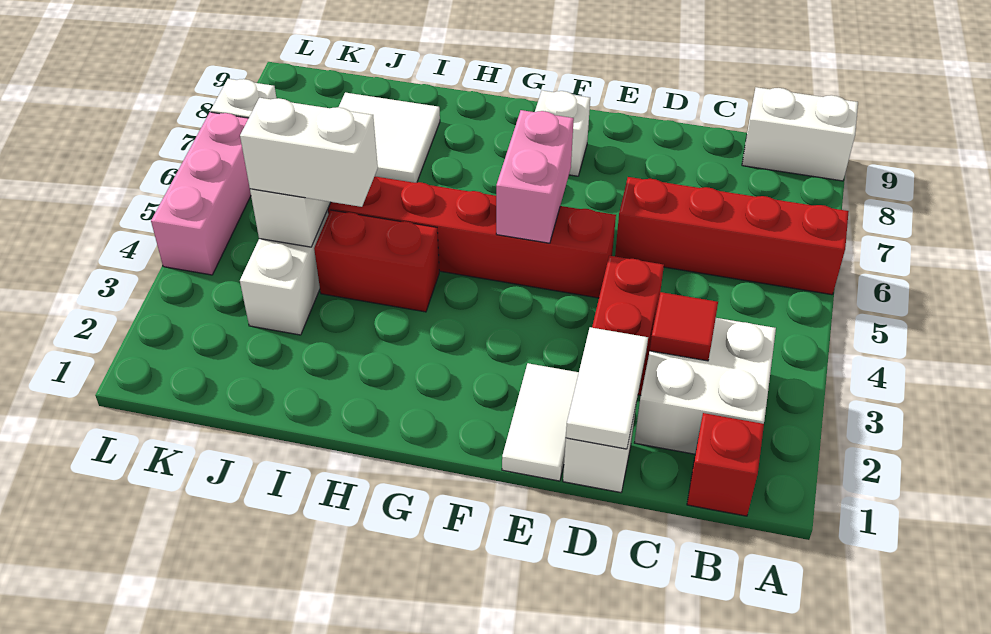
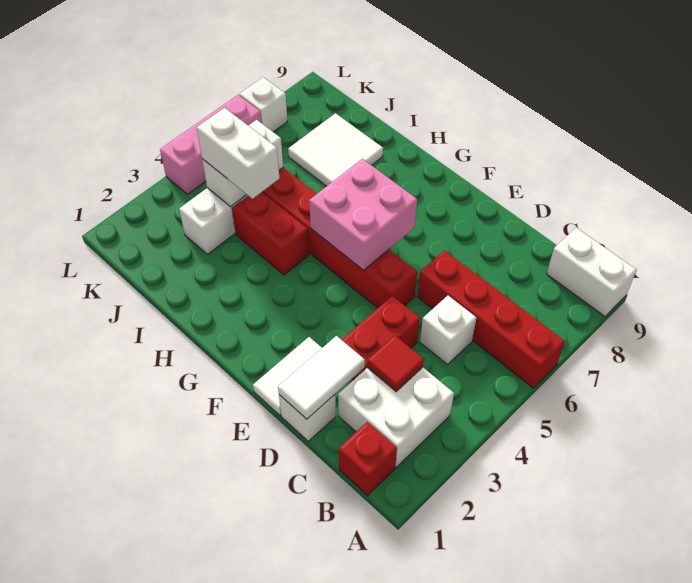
pink brick F5:F6 level 2 -> pink brick F5:G6 level 2
white brick F8 level 1 -> white brick C5 level 1

